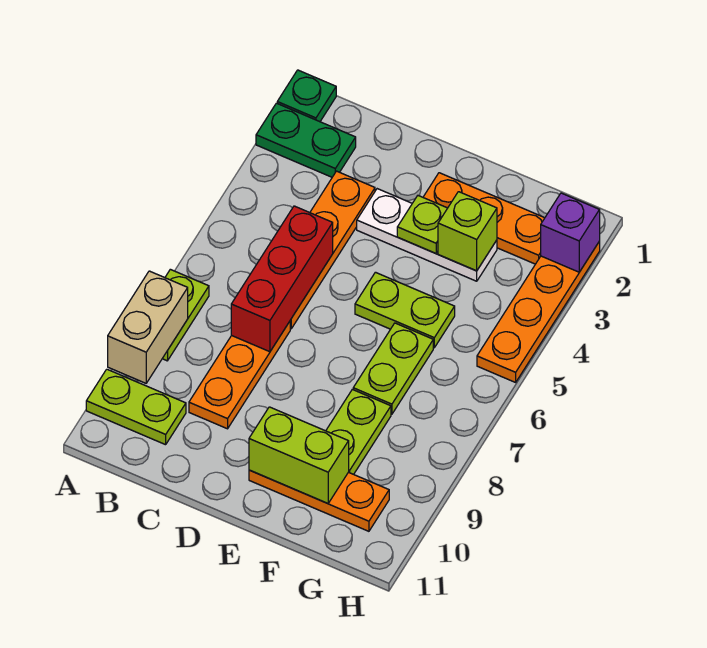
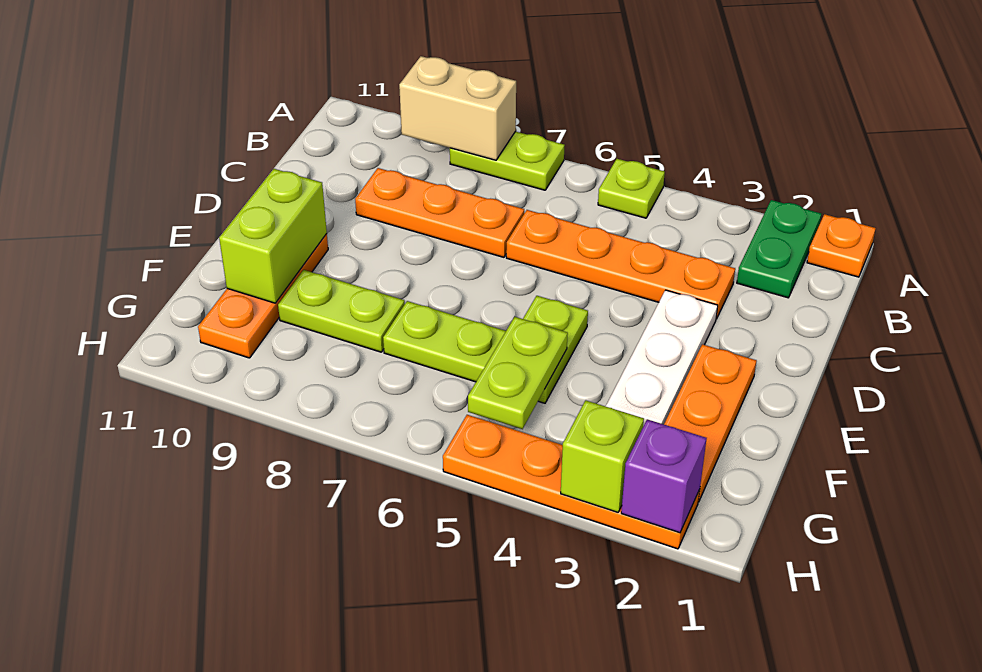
green plate A1 level 1 -> orange plate A1 level 1
lime plate A10:B10 level 1 -> lime plate F5:G5 level 2
red brick C5:C7 level 2 -> none
lime plate E3 level 2 -> lime plate A5 level 1
lime brick F3 level 2 -> lime brick H3 level 2

